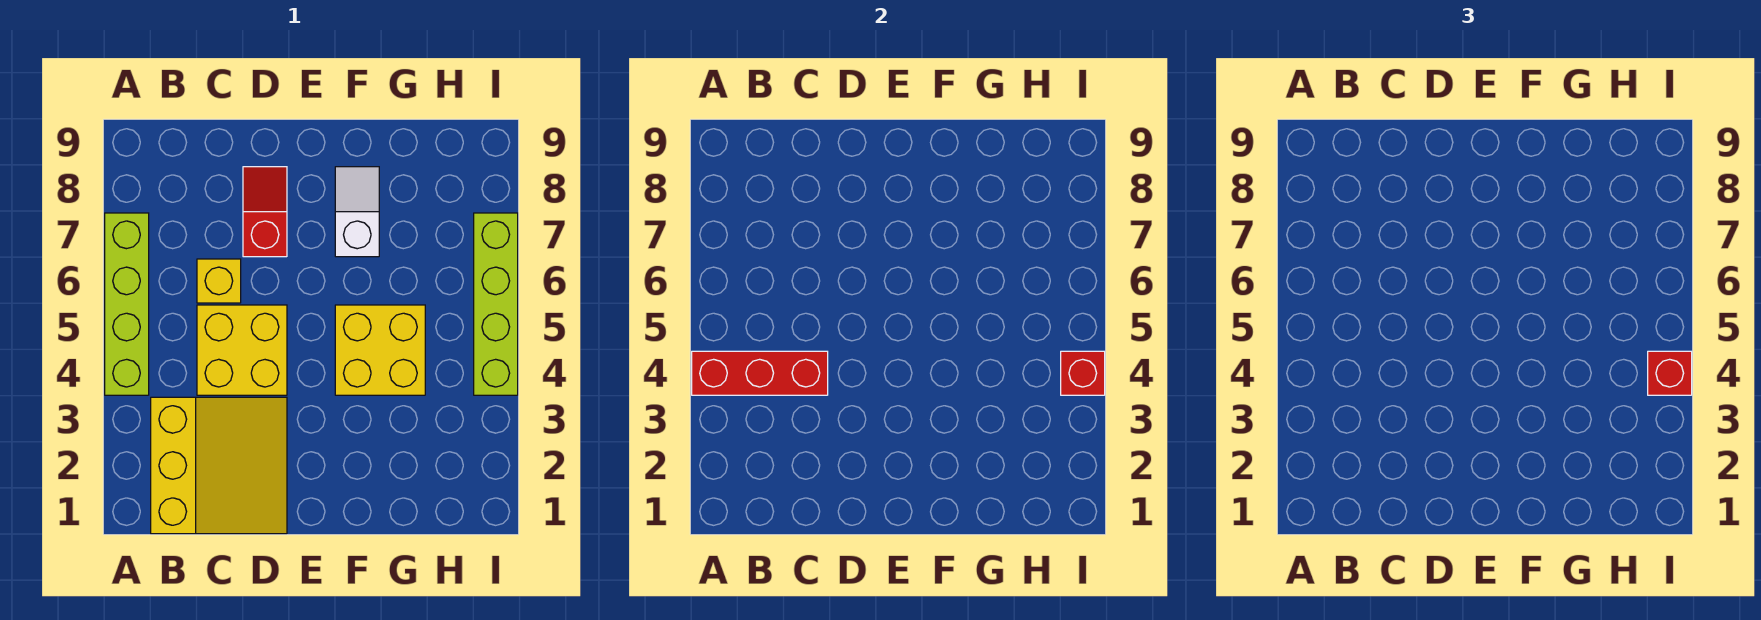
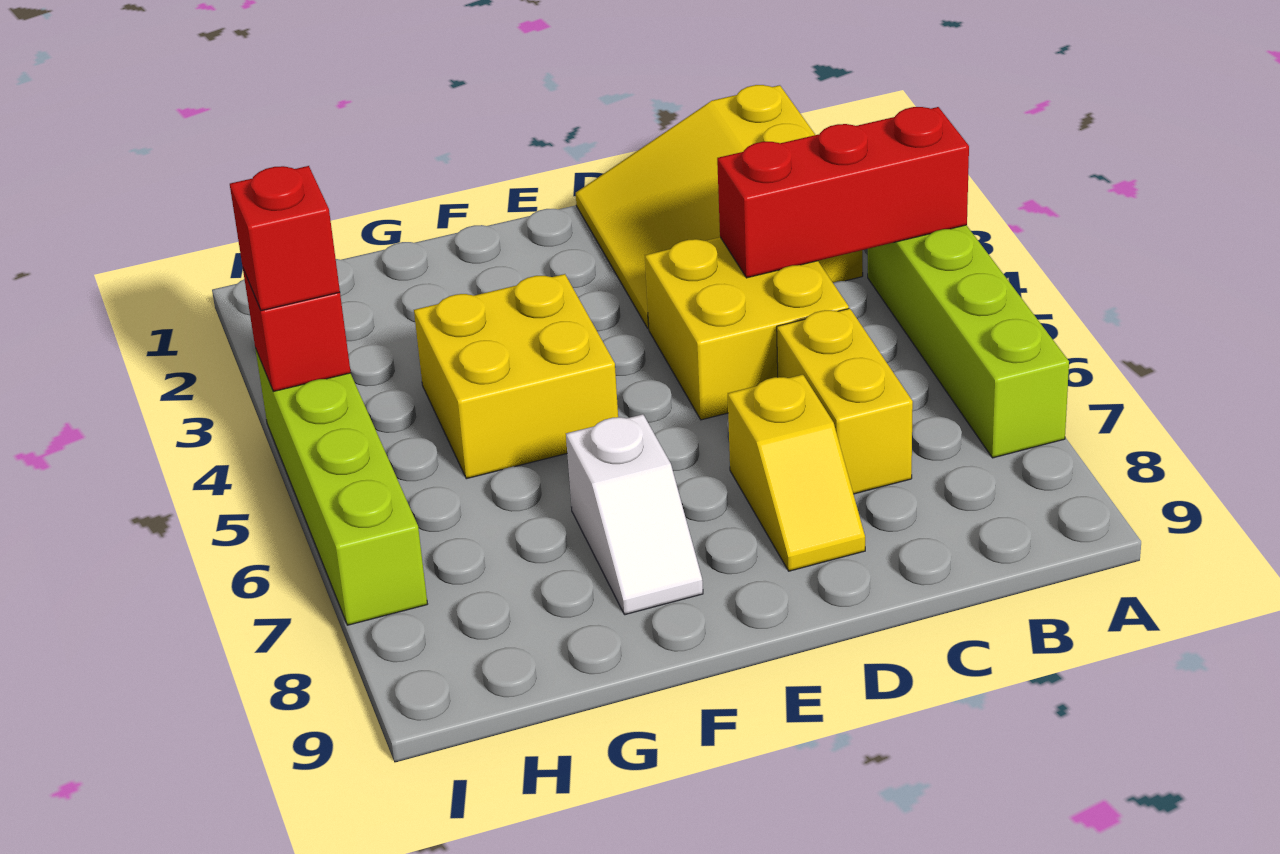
yellow brick C6 level 1 -> yellow brick C6:C7 level 1
red slope D7:D8 level 1 top 7 -> yellow slope D7:D8 level 1 top 7

